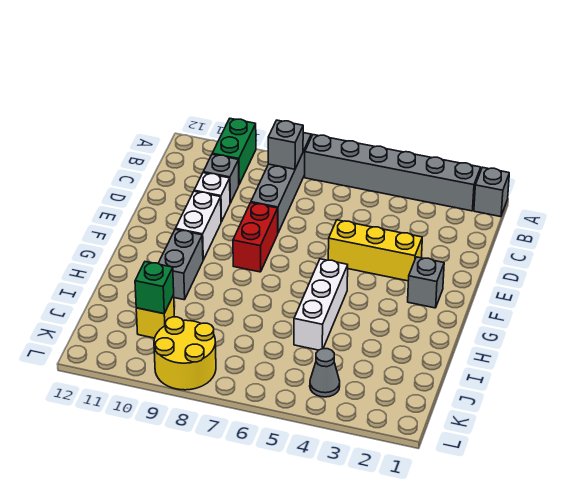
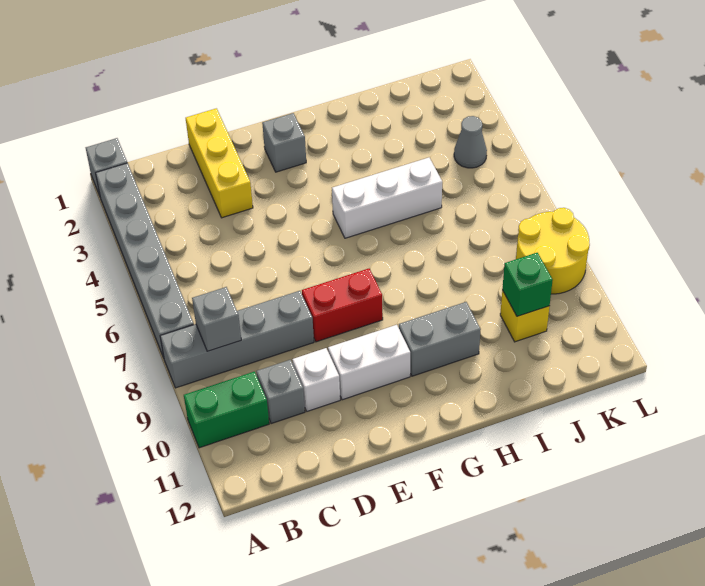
yellow brick E3:E5 level 1 -> yellow brick D1:D3 level 1

